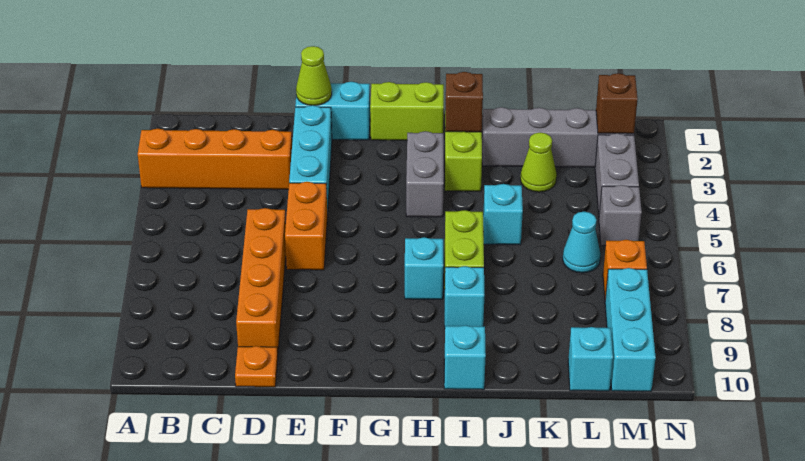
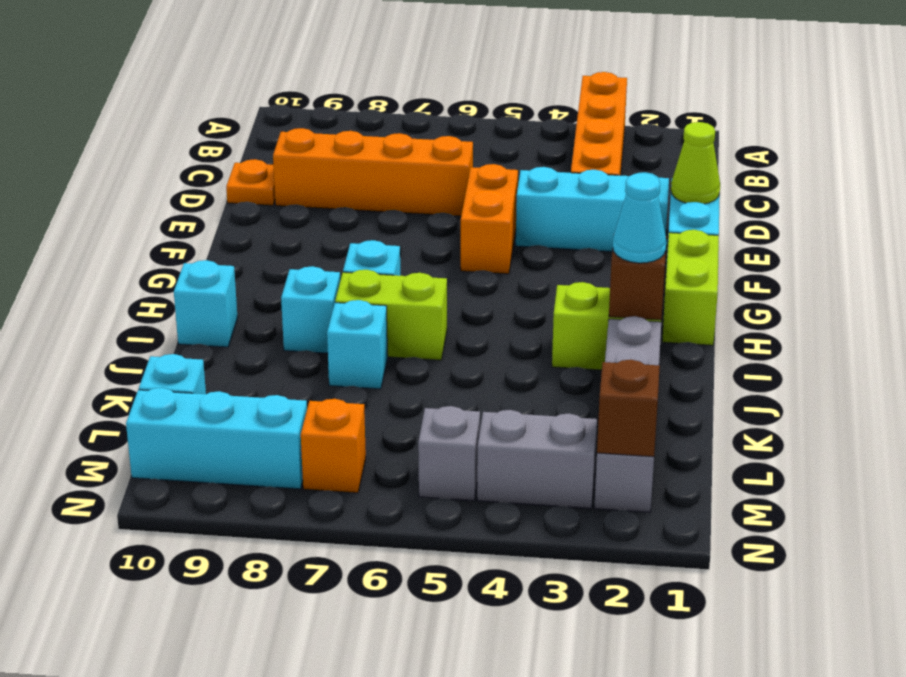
orange brick E5:E6 level 1 -> orange brick E5:F5 level 1
grey brick H3:H4 level 1 -> none
cyan brick J5 level 1 -> cyan brick J7 level 1
lime cone K3 level 1 -> none
cyan cone L6 level 1 -> cyan cone I2 level 3

